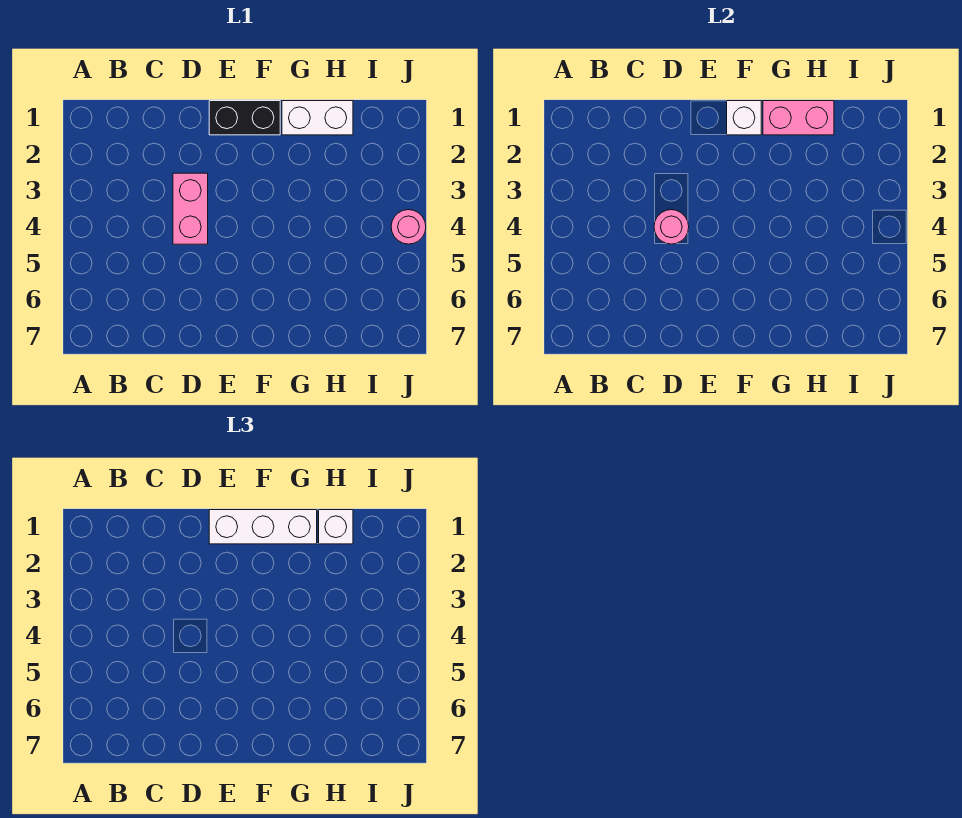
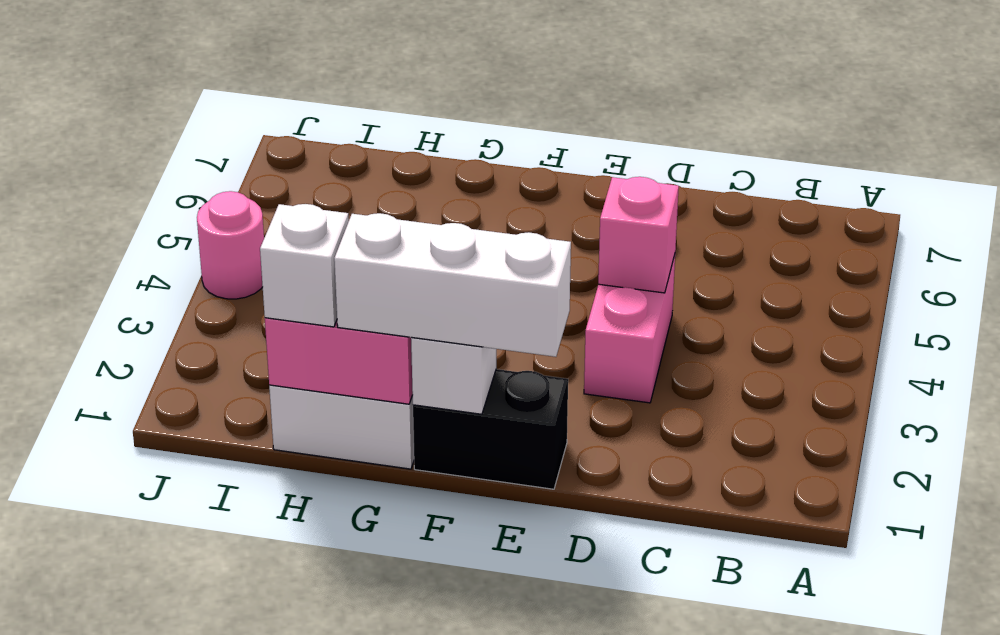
pink round brick D4 level 2 -> pink brick D4 level 2

